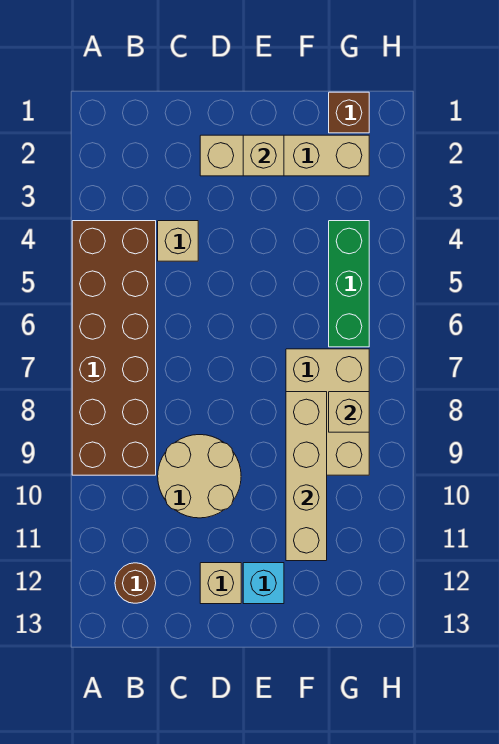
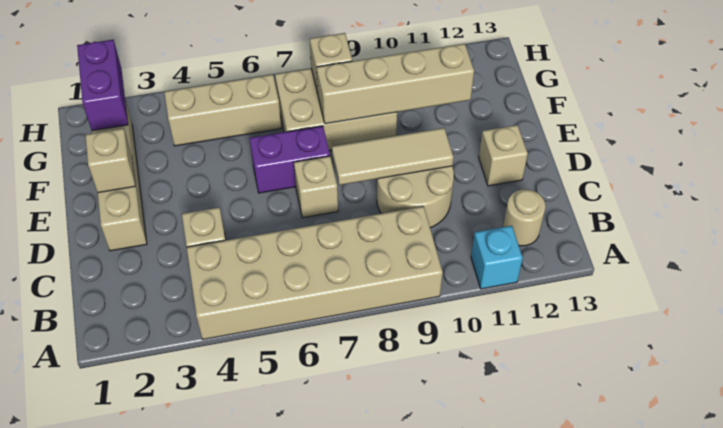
brown brick A4:B9 level 1 -> tan brick A4:B9 level 1
brown round brick B12 level 1 -> tan round brick B12 level 1
none -> tan brick D7 level 1
none -> tan tile D8:D10 level 2
none -> purple brick E6:E7 level 1
cyan brick E12 level 1 -> cyan brick A11 level 1
brown brick G1 level 1 -> none
none -> purple brick G2:H2 level 2
green brick G4:G6 level 1 -> tan brick G4:G6 level 1

